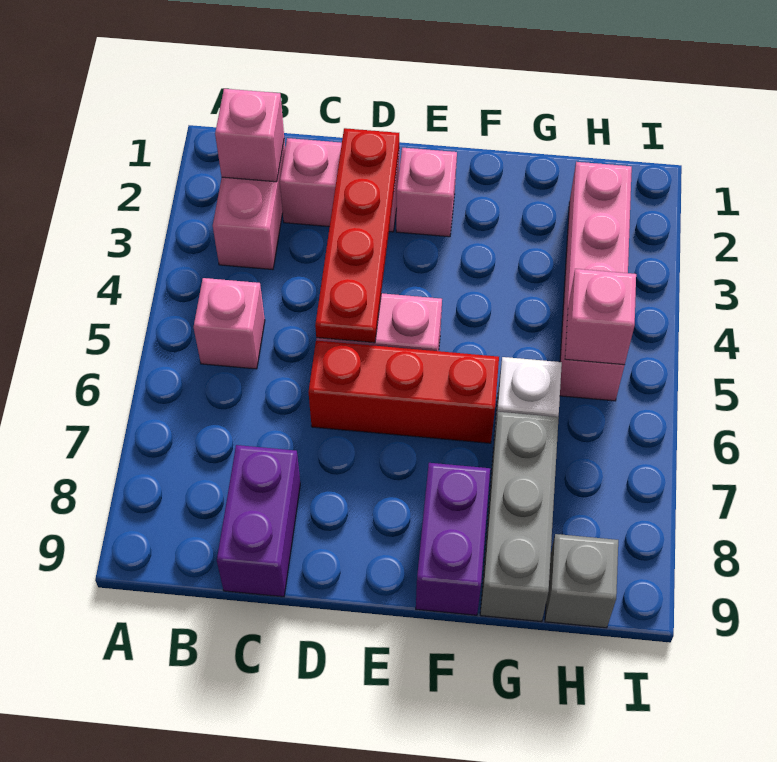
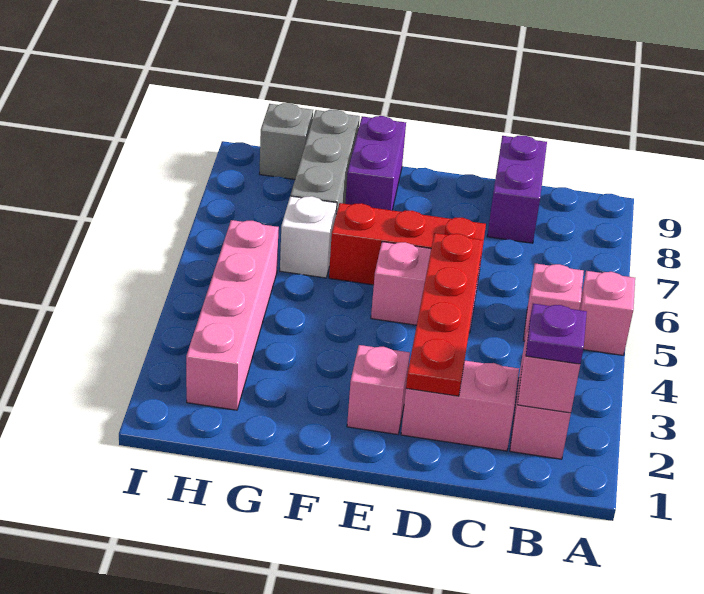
none -> purple plate B2 level 3
pink brick H5 level 2 -> pink brick A5 level 1

